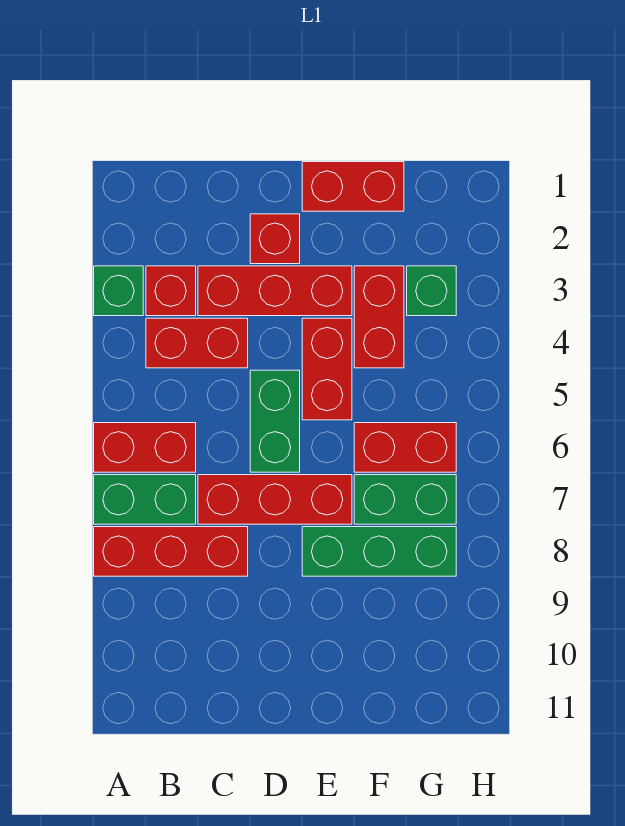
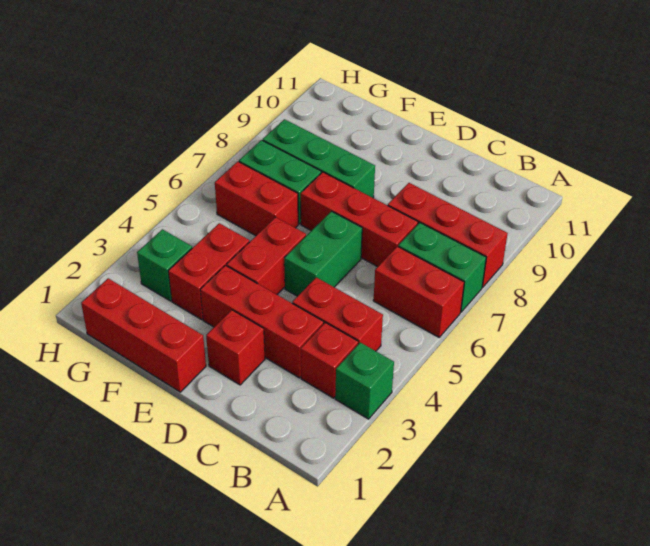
red brick E1:F1 level 1 -> red brick E1:G1 level 1

